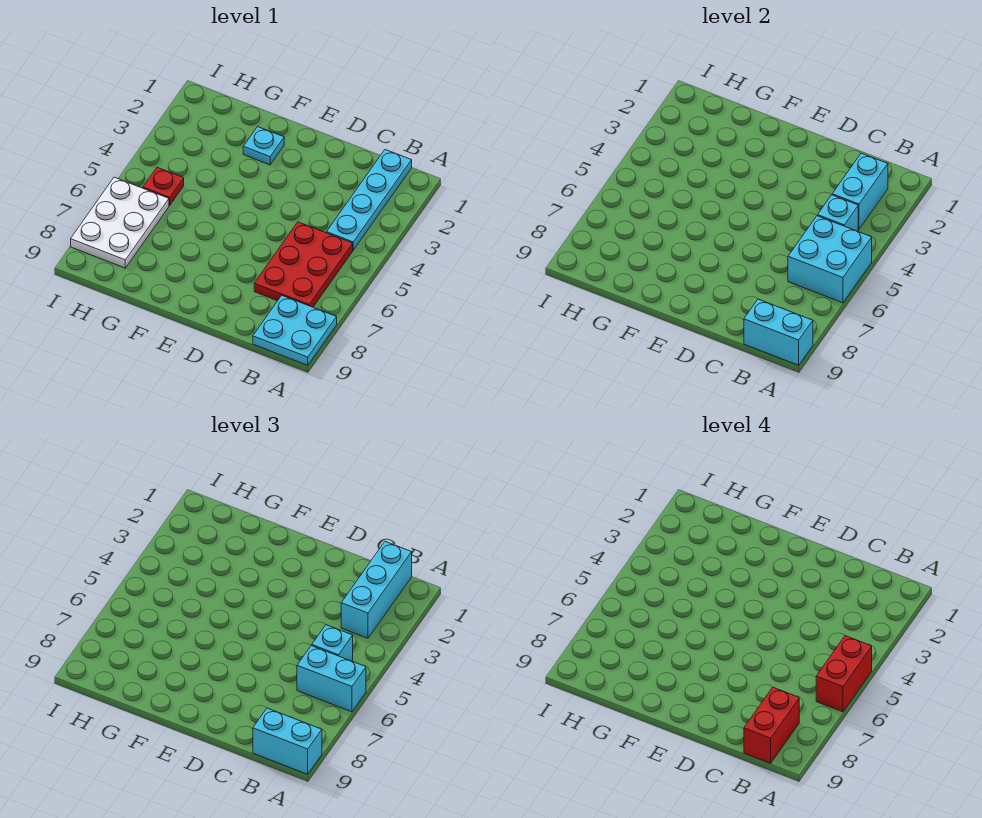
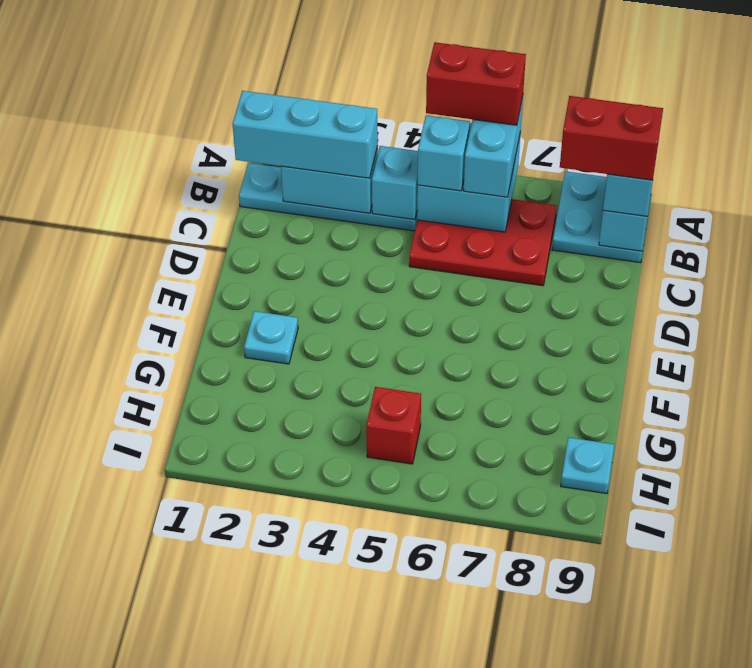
red plate H5 level 1 -> red brick H5 level 1
white plate H6:I8 level 1 -> none
none -> cyan plate H9 level 1

